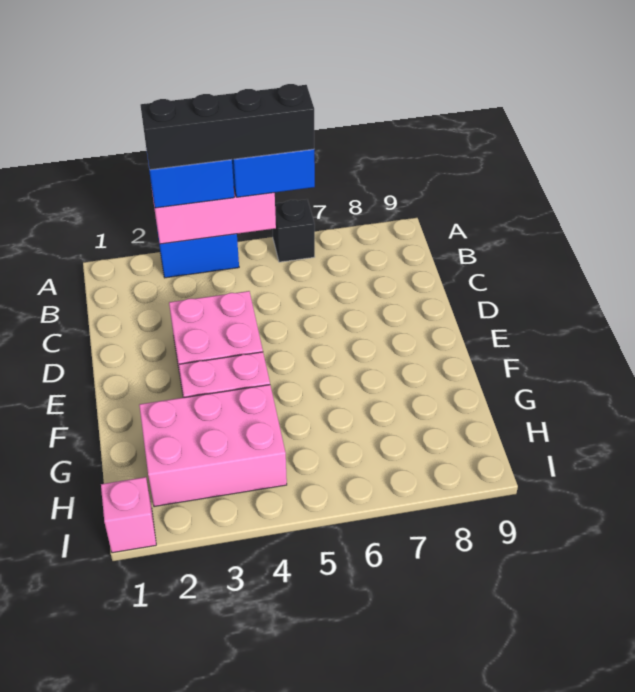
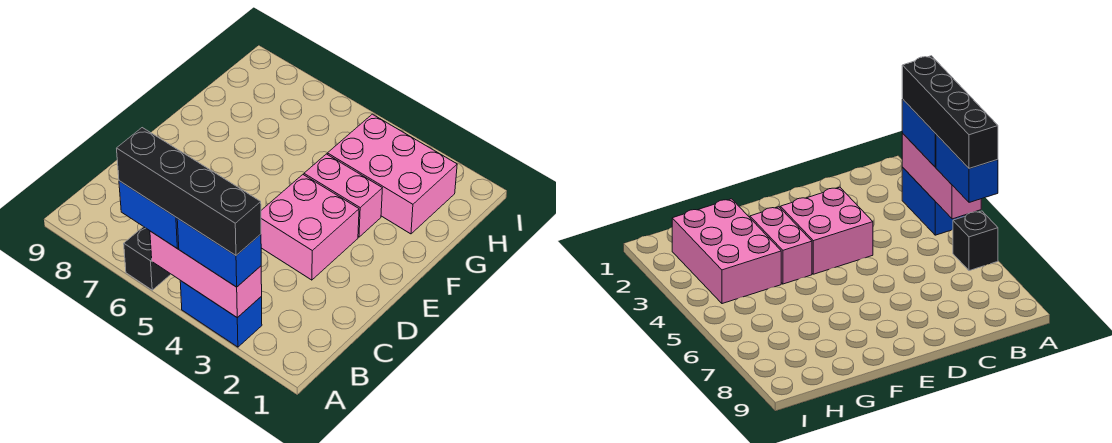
pink brick I1 level 1 -> none

